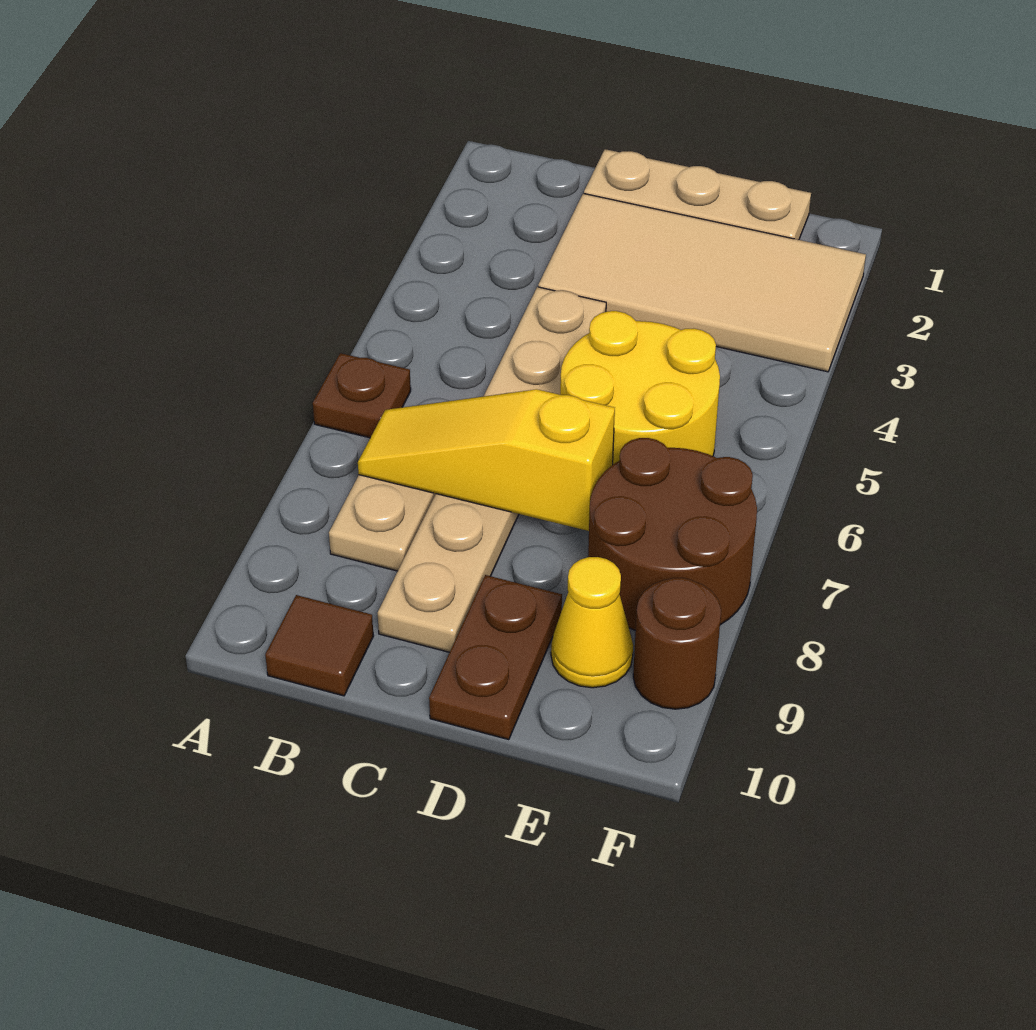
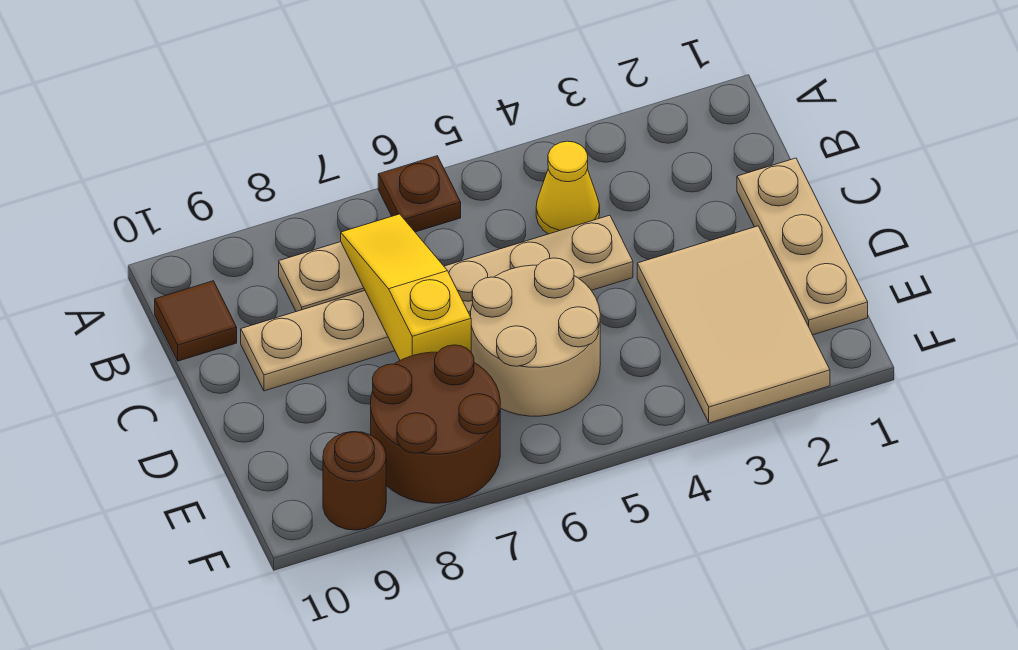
tan tile C2:F3 level 1 -> tan tile D2:F3 level 1
yellow round brick D5:E6 level 1 -> tan round brick D5:E6 level 1
brown plate D9:D10 level 1 -> none
yellow cone E9 level 1 -> yellow cone B4 level 1

